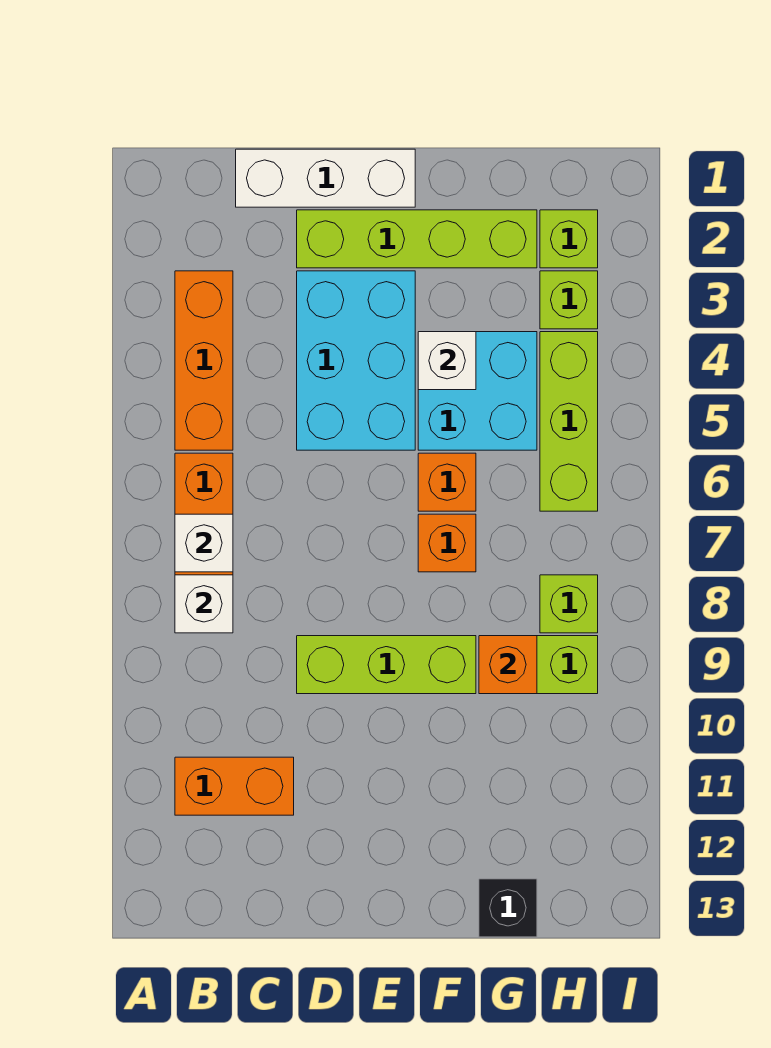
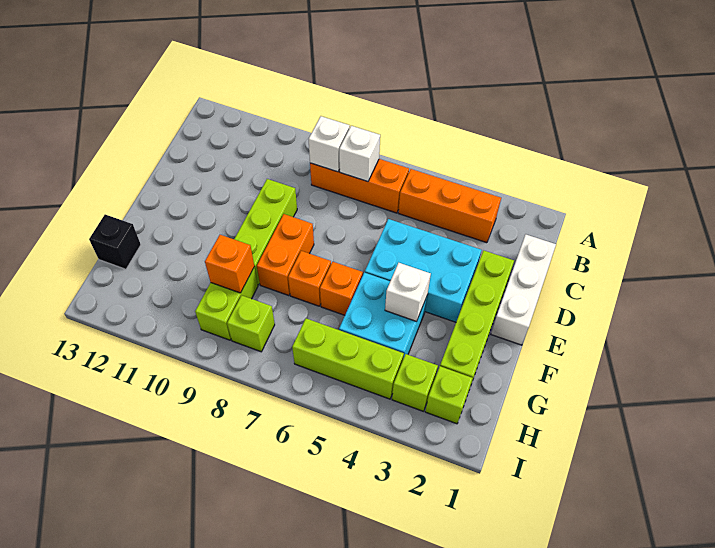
orange brick B11:C11 level 1 -> orange brick E8:F8 level 1

